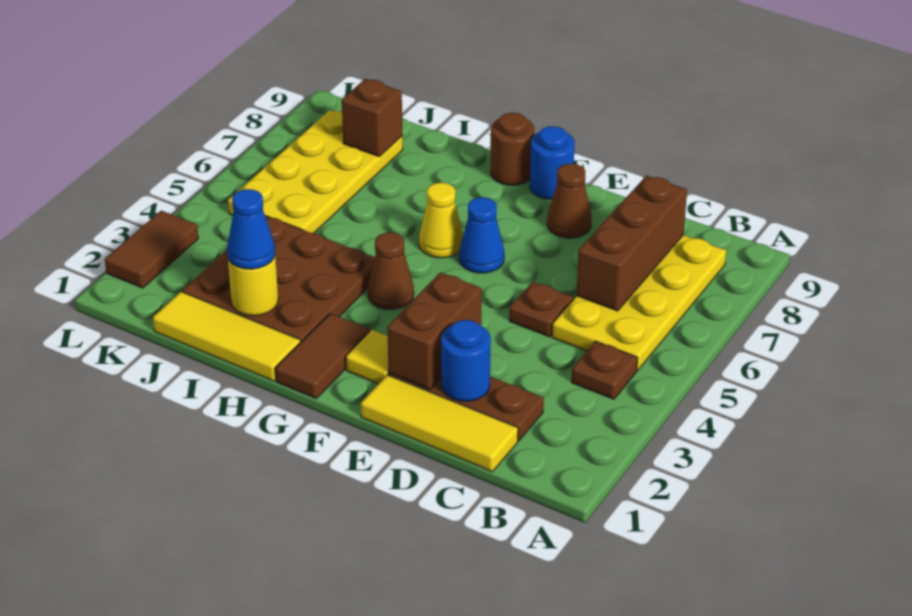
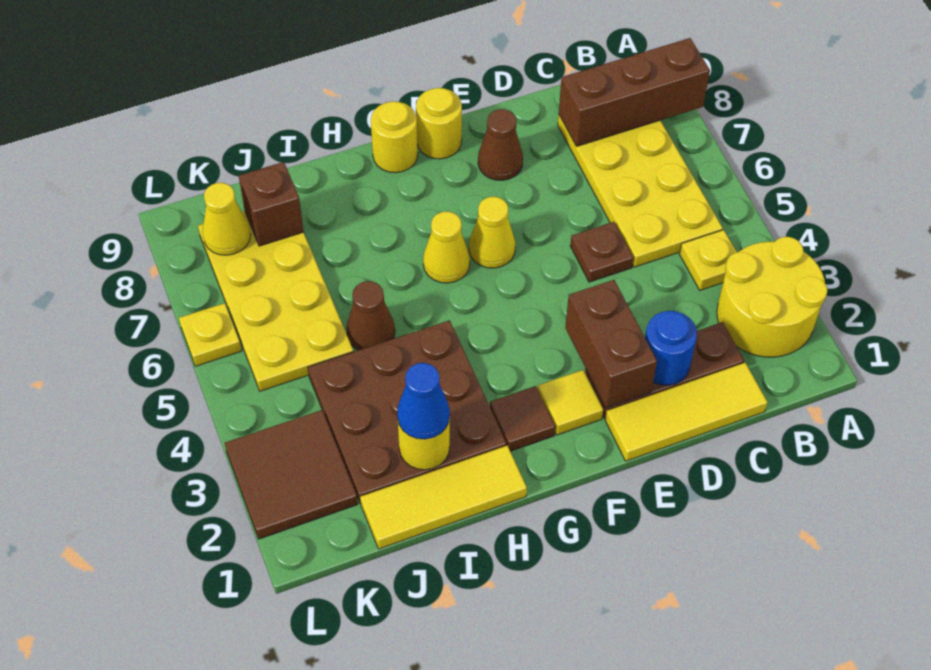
none -> yellow round brick A2:B3 level 1
brown plate B4 level 1 -> yellow plate B4 level 1
brown brick C6:C8 level 2 -> brown brick A8:C8 level 2
blue cone F6 level 1 -> yellow cone F6 level 1
blue round brick F9 level 1 -> yellow round brick F9 level 1
brown tile G1:G2 level 1 -> brown tile G2 level 1
brown cone G4 level 1 -> brown cone I5 level 1
brown round brick G9 level 1 -> yellow round brick G9 level 1
none -> yellow cone K8 level 2
brown tile L2:L3 level 1 -> brown tile K2:L3 level 1
none -> yellow plate L6 level 1

